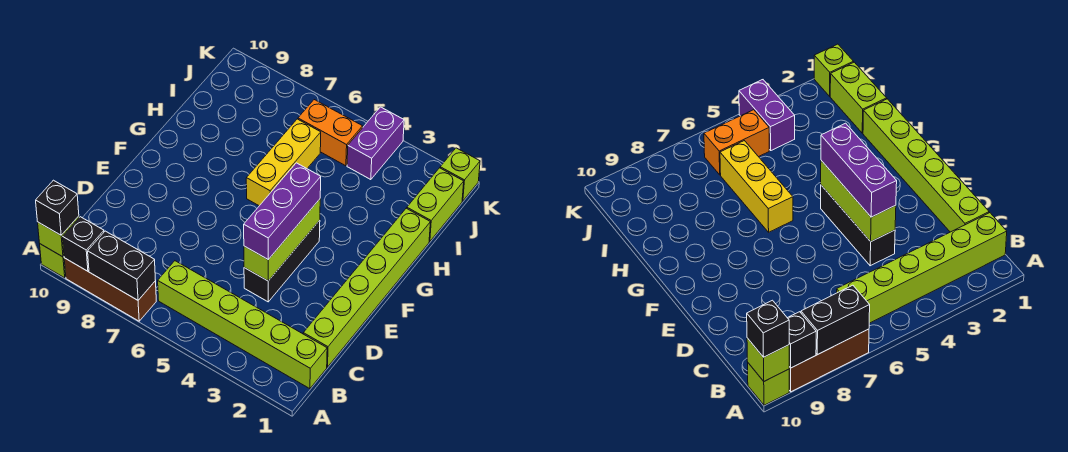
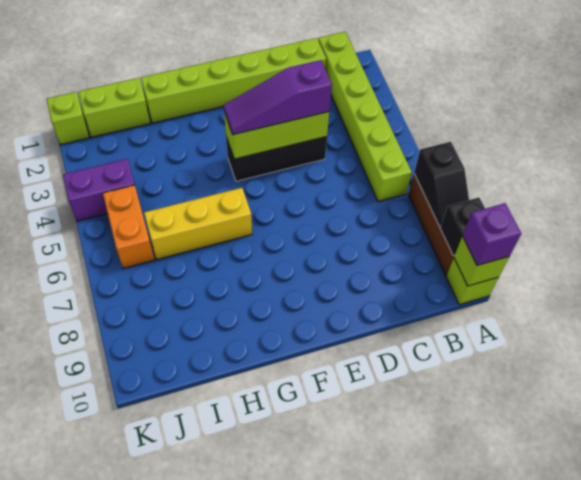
black brick A7:A8 level 2 -> black slope A7:A8 level 2 top 7
black brick A10 level 3 -> purple brick A10 level 3
purple brick D4:F4 level 3 -> purple slope D4:F4 level 3 top D

